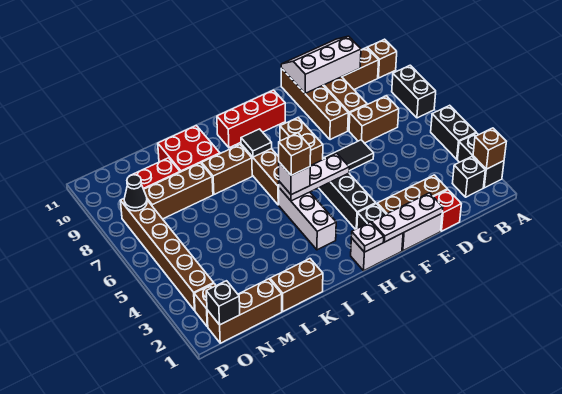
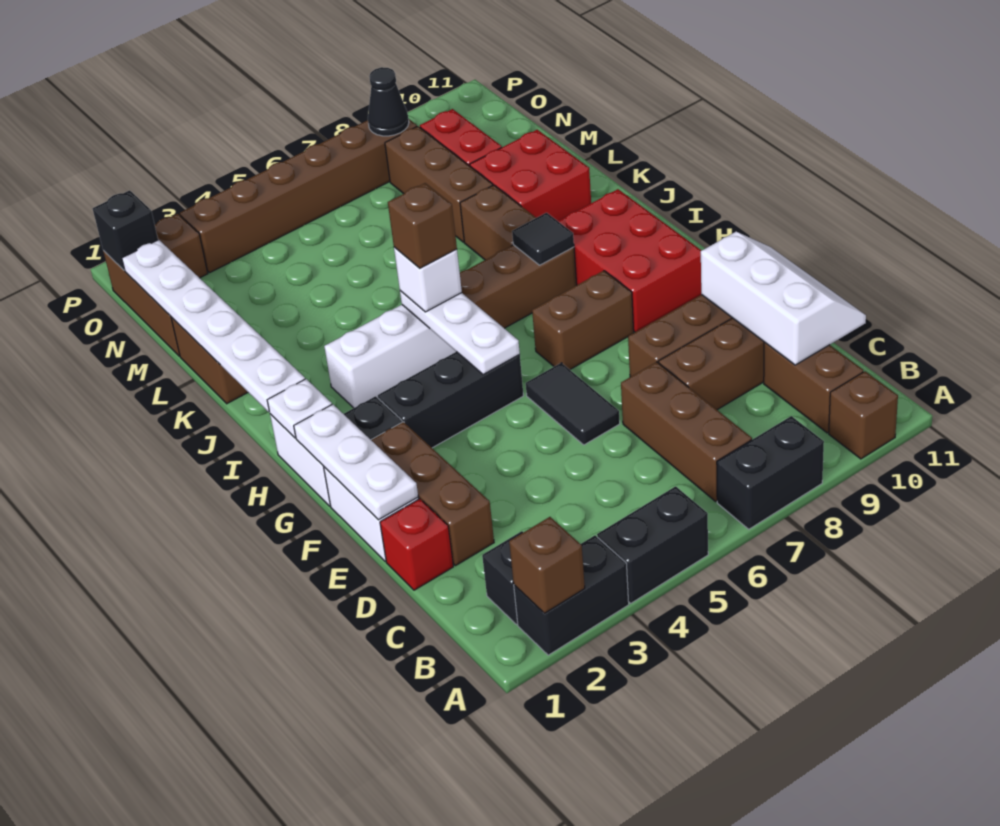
brown brick C7:D7 level 1 -> brown brick B7:D7 level 1
red brick G10:I10 level 1 -> red brick G9:I10 level 1
none -> white plate I1:N1 level 2

